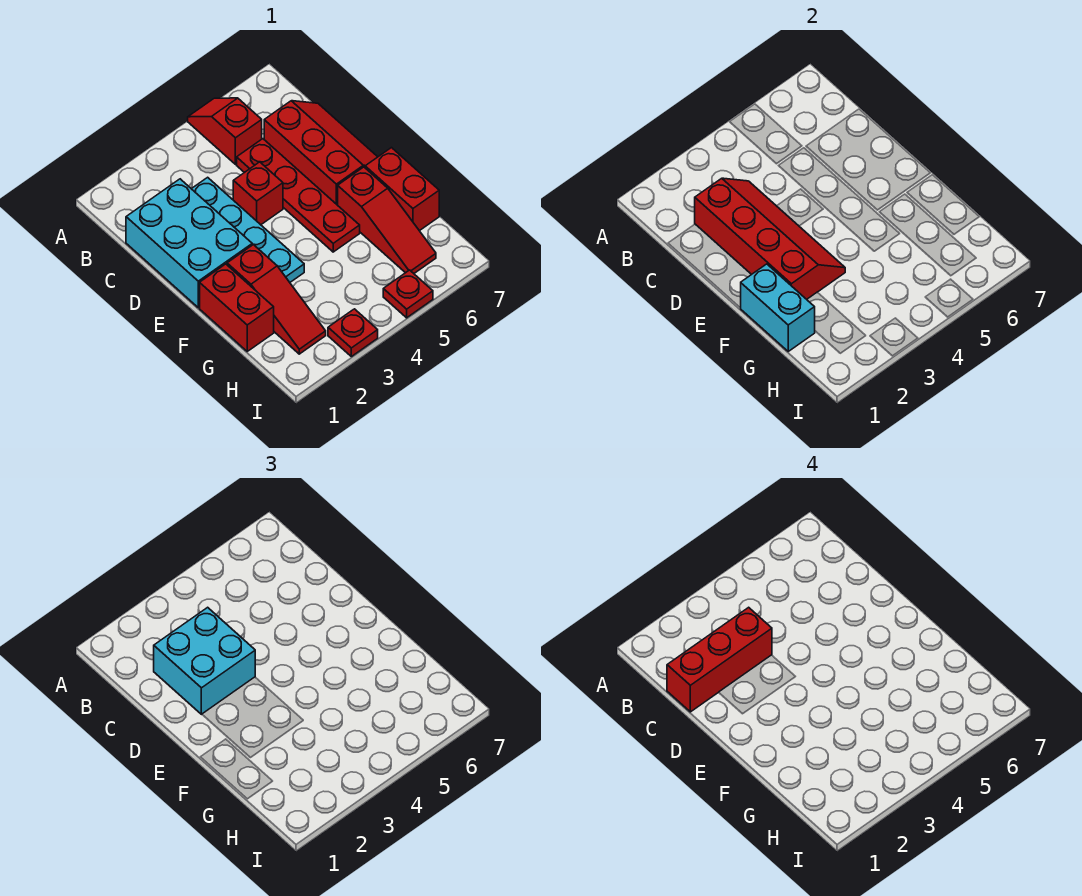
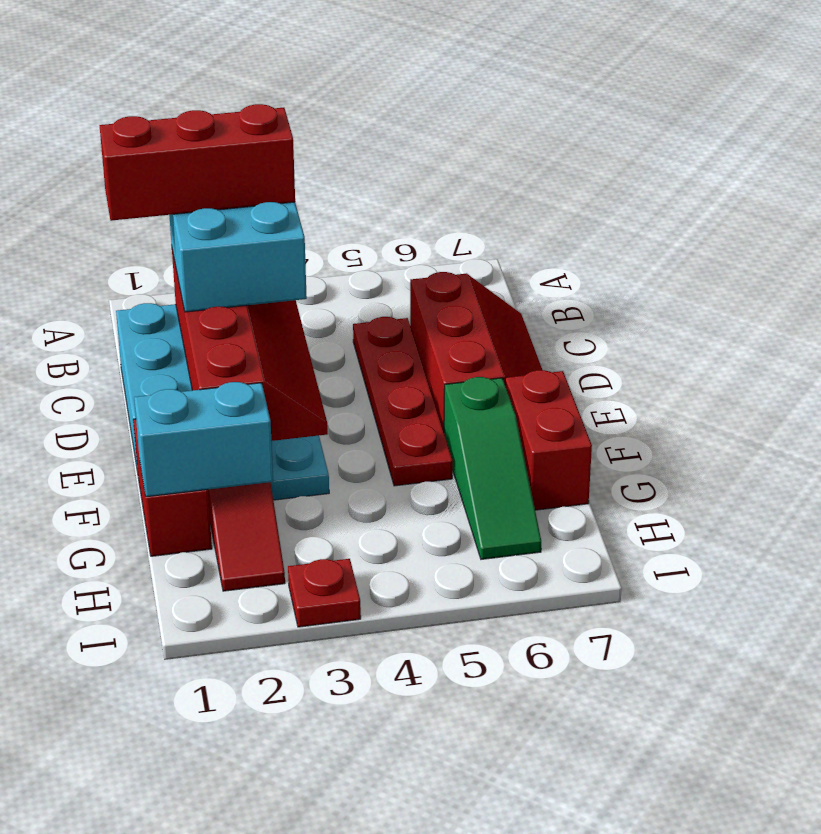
red slope A5:B5 level 1 top B -> none
red brick D4 level 1 -> none
cyan brick F1:G1 level 2 -> cyan brick G1:G2 level 2
red slope F6:H6 level 1 top F -> green slope F6:H6 level 1 top F
red plate I5 level 1 -> none

